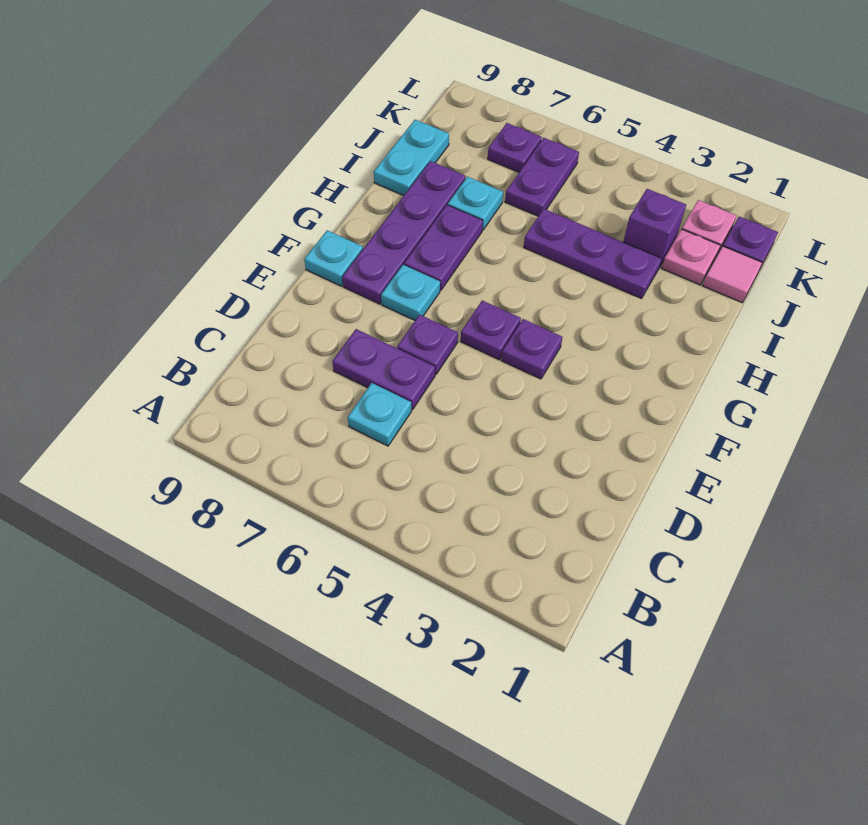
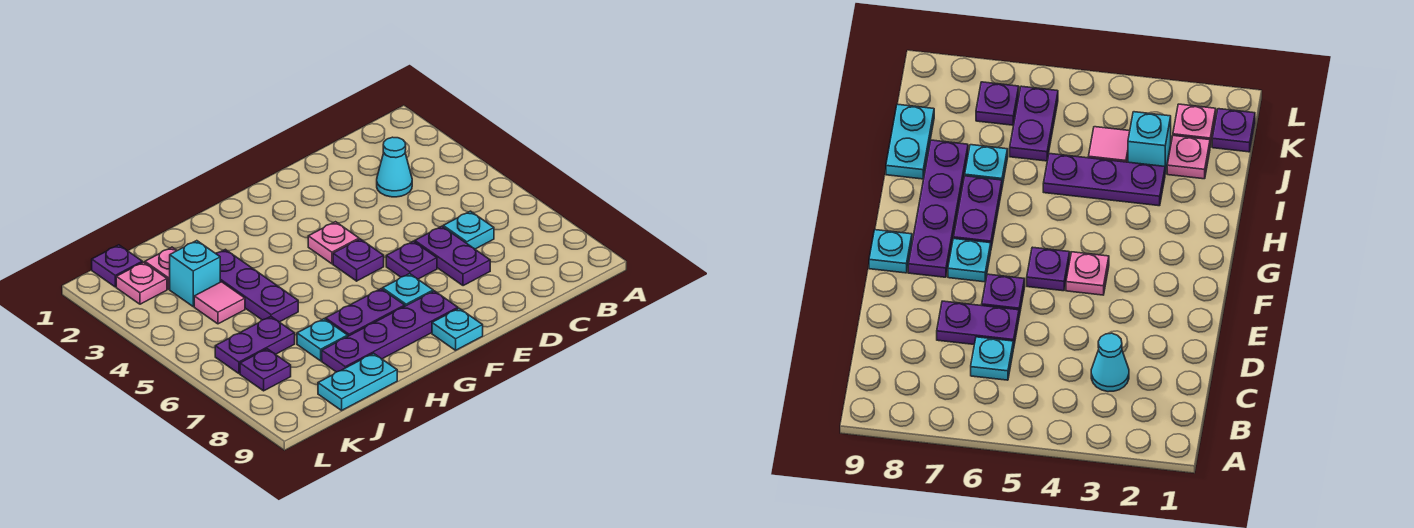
none -> cyan cone C3 level 1
purple plate F4 level 1 -> pink plate F4 level 1
pink tile J1 level 1 -> pink tile J4 level 1
purple brick J3 level 1 -> cyan brick J3 level 1

